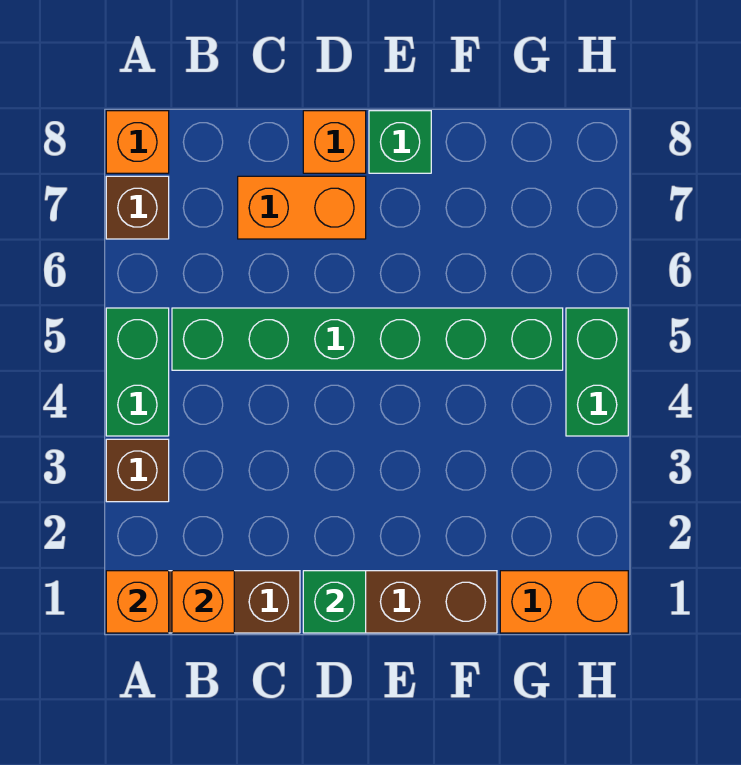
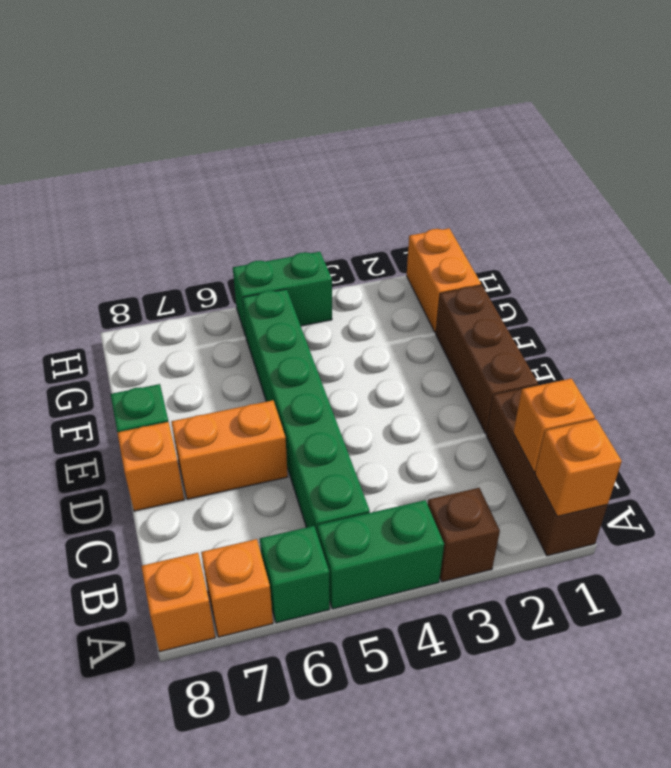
brown brick A7 level 1 -> orange brick A7 level 1
orange brick C7:D7 level 1 -> orange brick D6:D7 level 1
green brick D1 level 2 -> green brick A6 level 1

